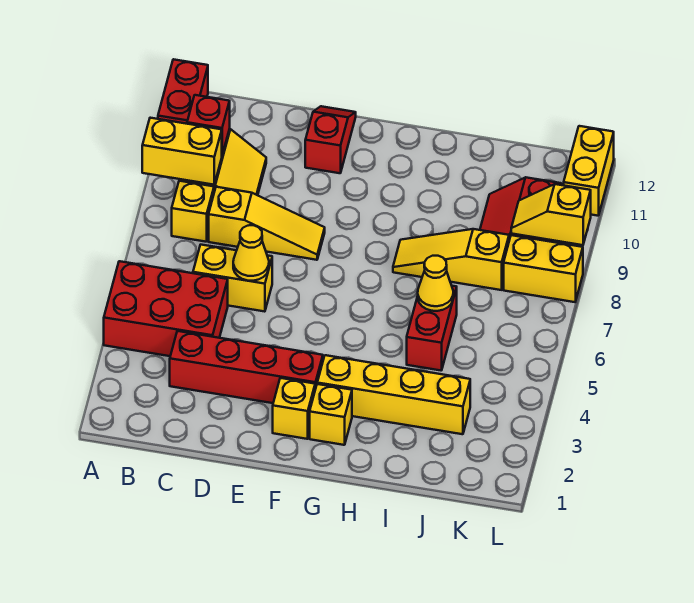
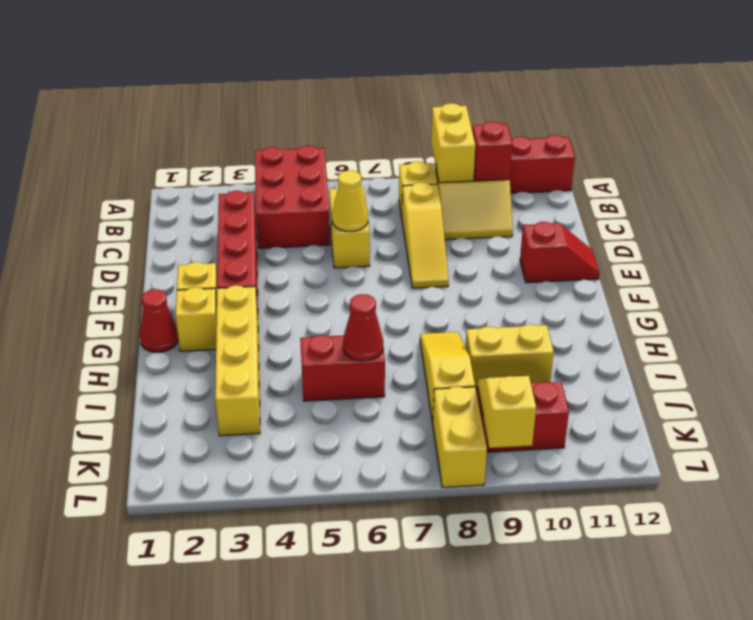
none -> red cone G1 level 1
yellow cone I6 level 2 -> red cone I6 level 2
yellow brick L11:L12 level 1 -> yellow brick I9:I10 level 1

